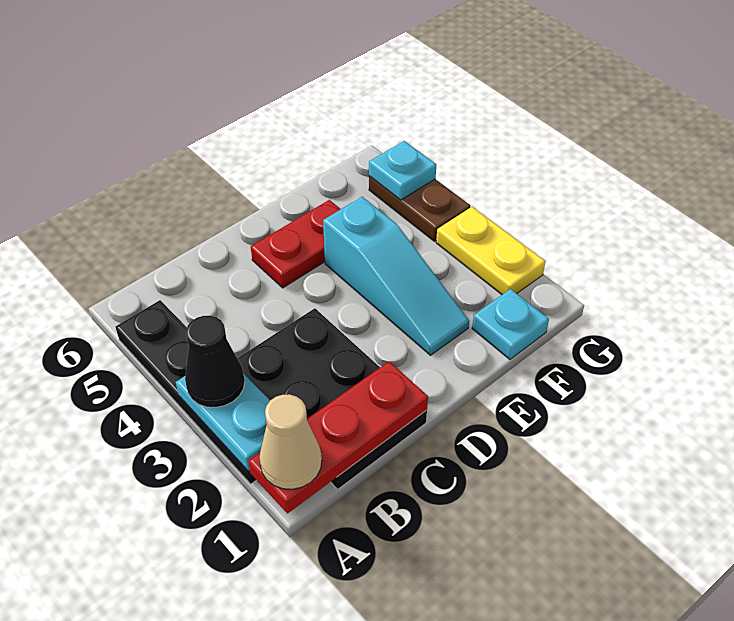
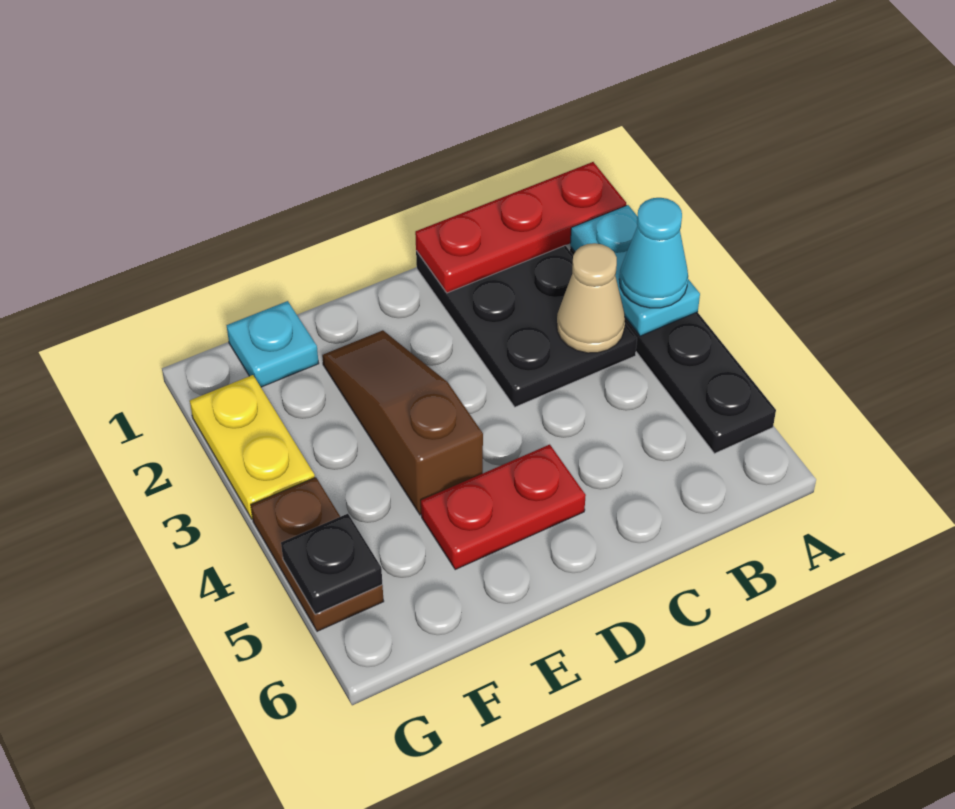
tan cone A1 level 3 -> tan cone B3 level 2
black cone A3 level 3 -> cyan cone A3 level 3
cyan slope E2:E4 level 1 top 4 -> brown slope E2:E4 level 1 top 4
cyan plate G5 level 2 -> black plate G5 level 2

